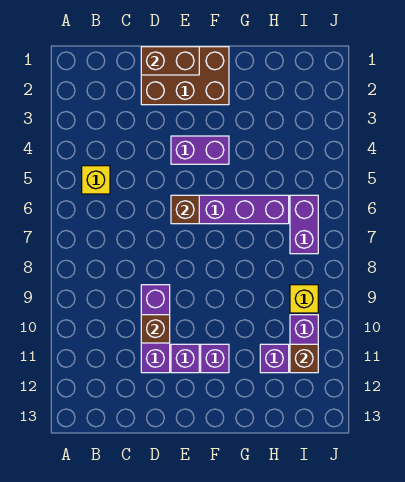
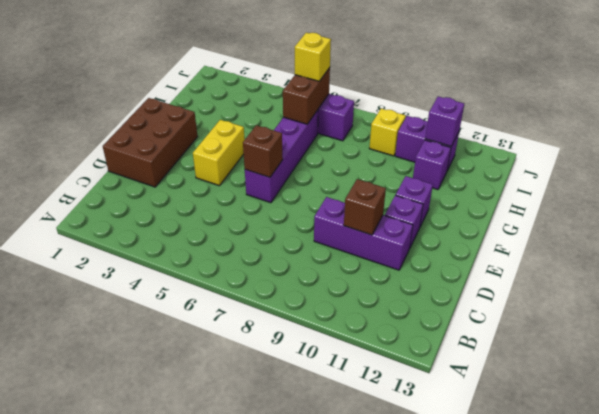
yellow brick B5 level 1 -> yellow brick I6 level 3
brown brick D1:E1 level 2 -> brown brick H6:I6 level 2
purple brick E4:F4 level 1 -> yellow brick E4:F4 level 1
brown brick I11 level 2 -> purple brick I11 level 2

